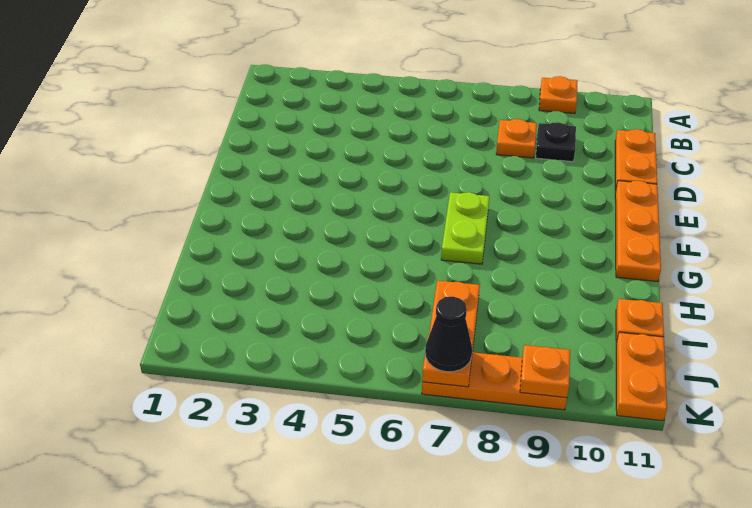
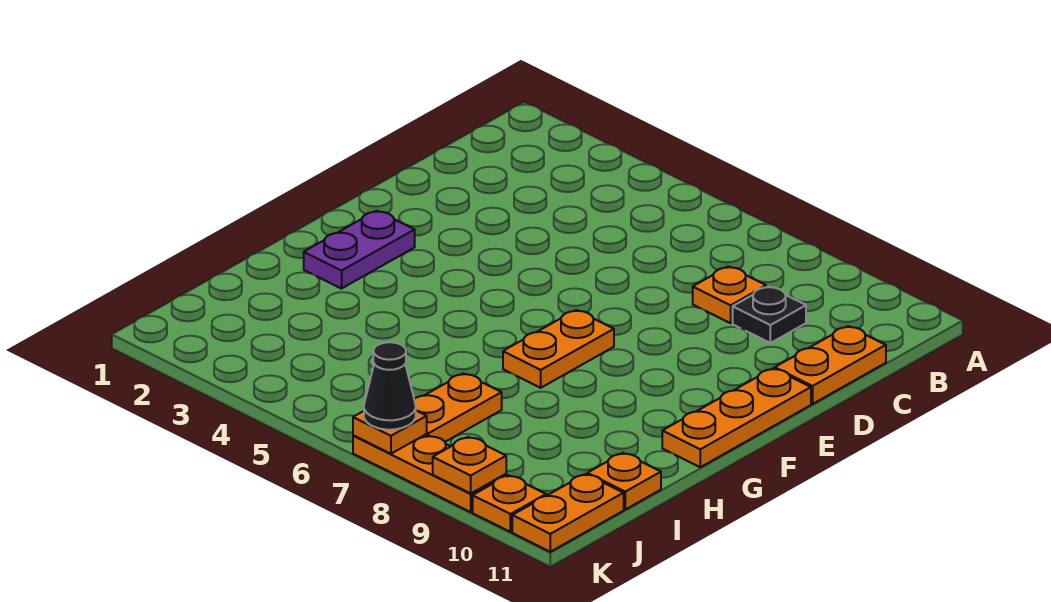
orange plate A9 level 1 -> orange plate K10 level 1
none -> purple plate F2:G2 level 1
lime plate F7:G7 level 1 -> orange plate F7:G7 level 1

